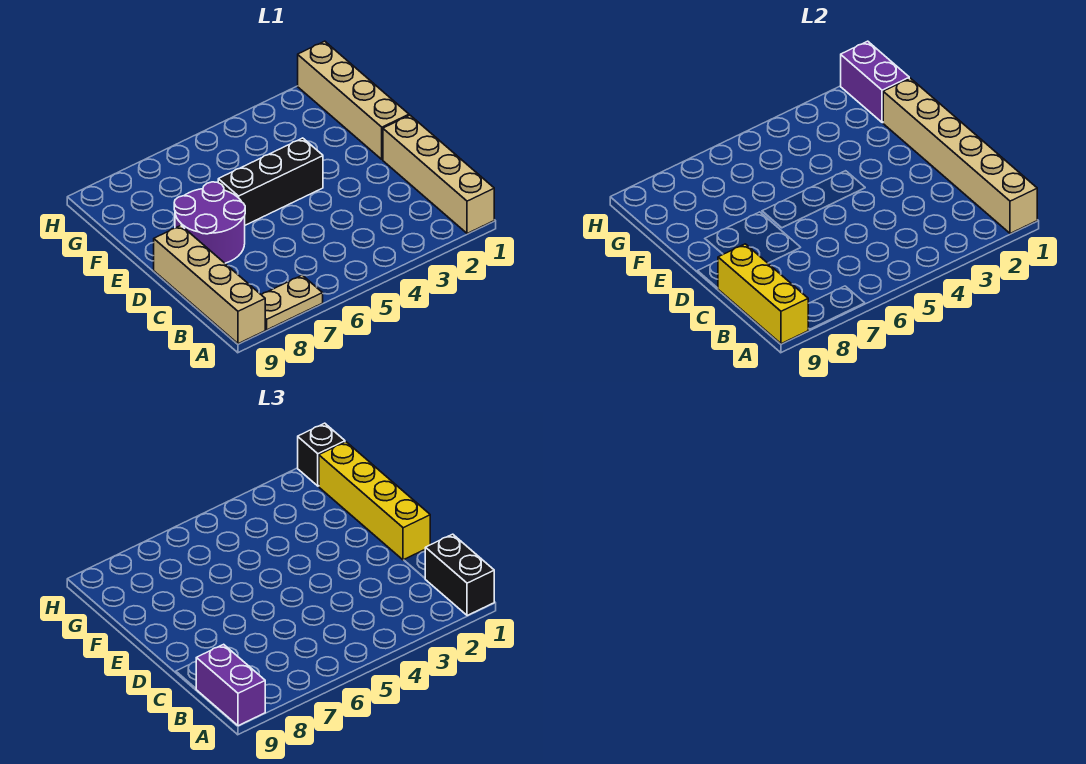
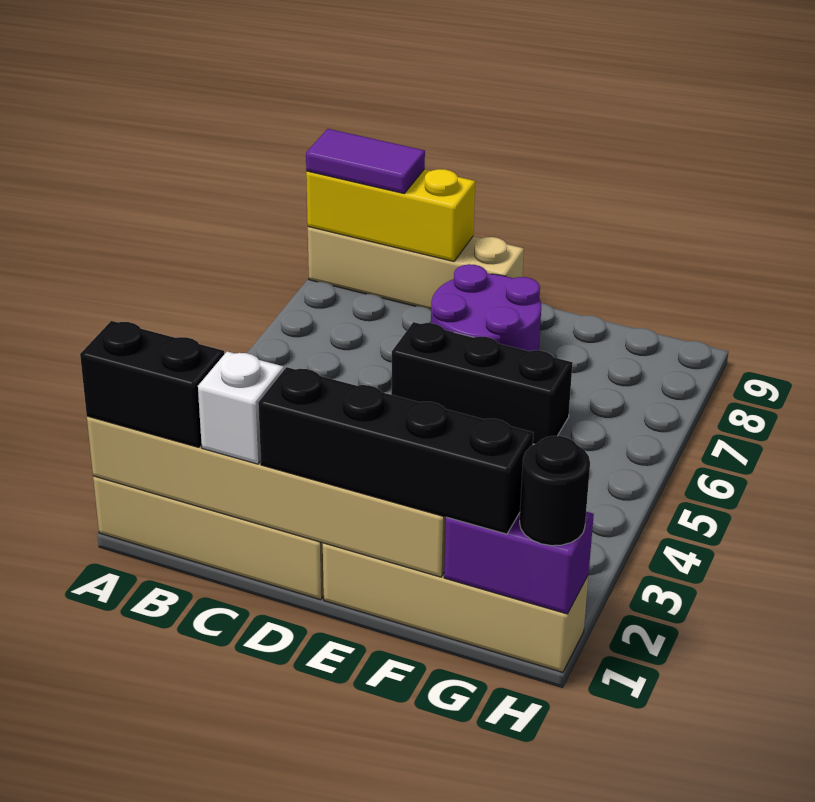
tan plate A7:A8 level 1 -> none
purple brick A9:B9 level 3 -> purple tile A9:B9 level 3
none -> white brick C1 level 3
yellow brick D1:G1 level 3 -> black brick D1:G1 level 3
black brick E4:E6 level 1 -> black brick D6:F6 level 1
black brick H1 level 3 -> black round brick H1 level 3

